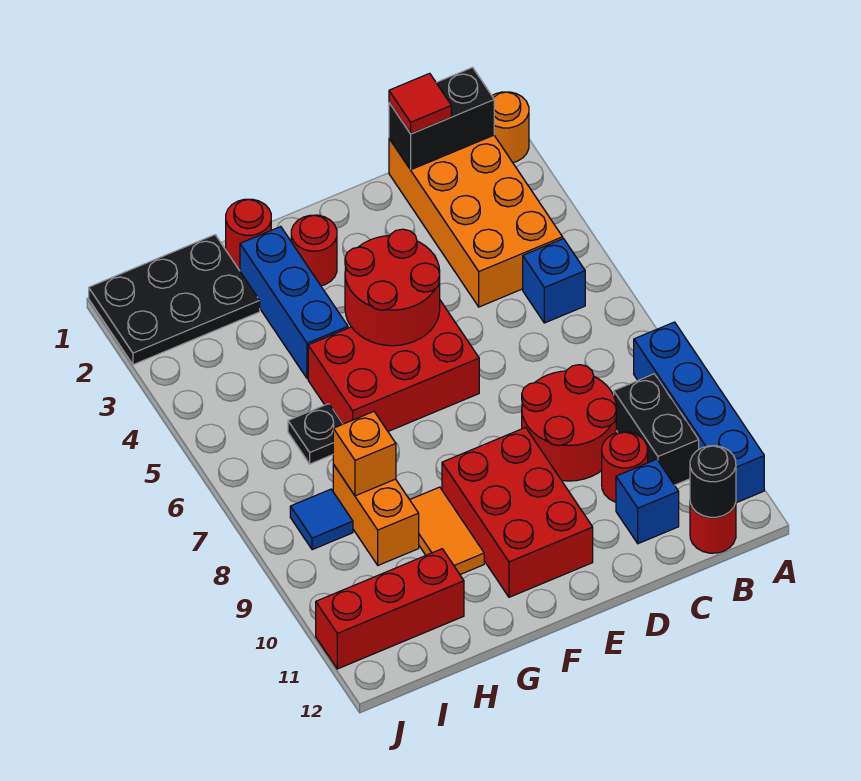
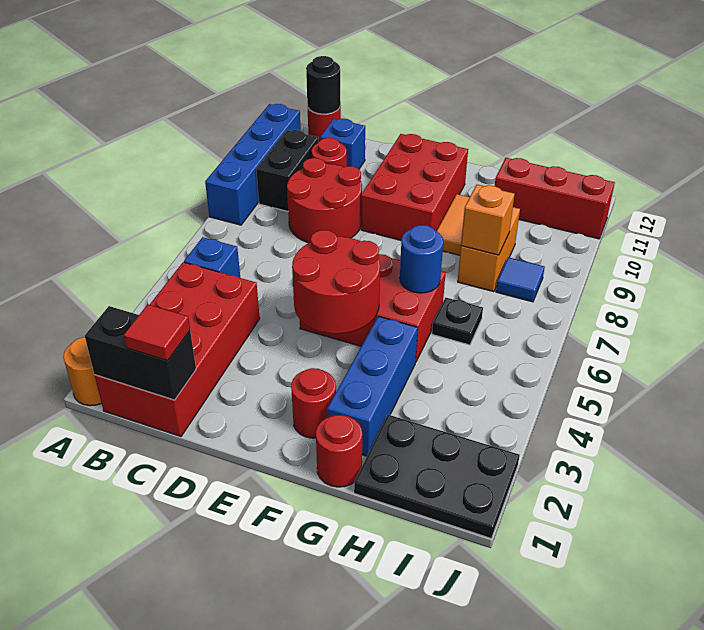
orange brick B1:C4 level 1 -> red brick B1:C4 level 1
none -> blue round brick G6 level 2

